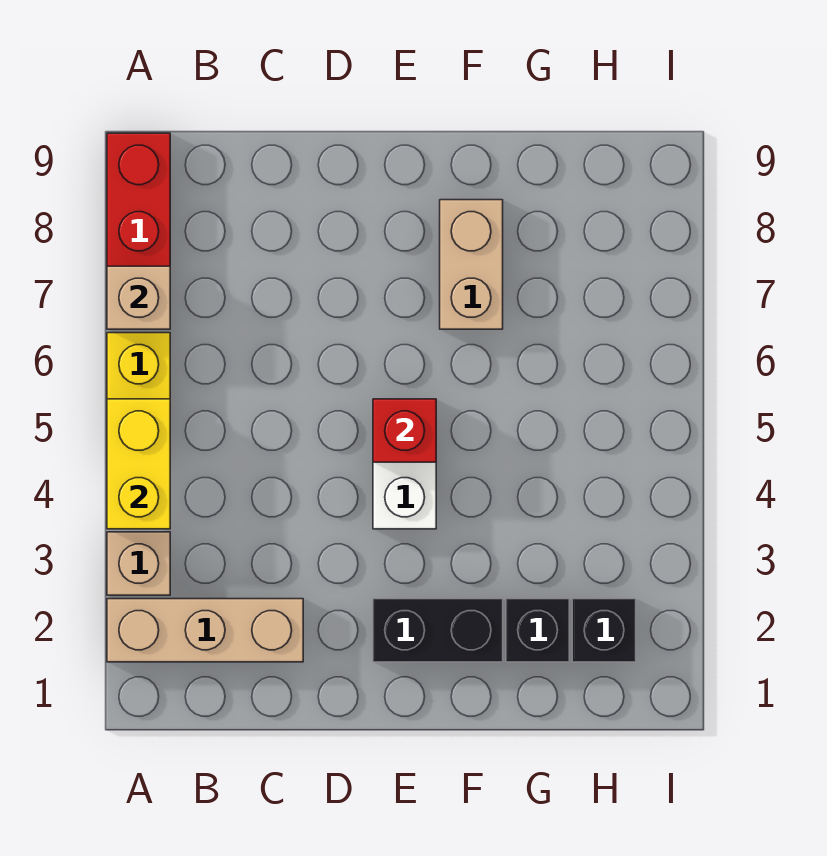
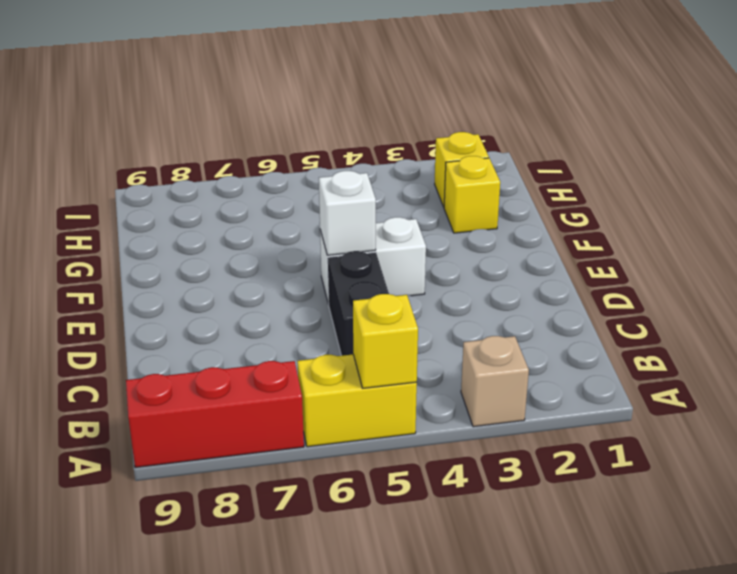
tan brick A2:C2 level 1 -> none
yellow brick A4:A5 level 2 -> yellow brick A5 level 2
tan brick A7 level 2 -> none
black brick E2:F2 level 1 -> black brick C5:D5 level 1
red brick E5 level 2 -> white brick E5 level 2
tan brick F7:F8 level 1 -> none
black brick G2 level 1 -> yellow brick G2 level 1
black brick H2 level 1 -> yellow brick H2 level 1

